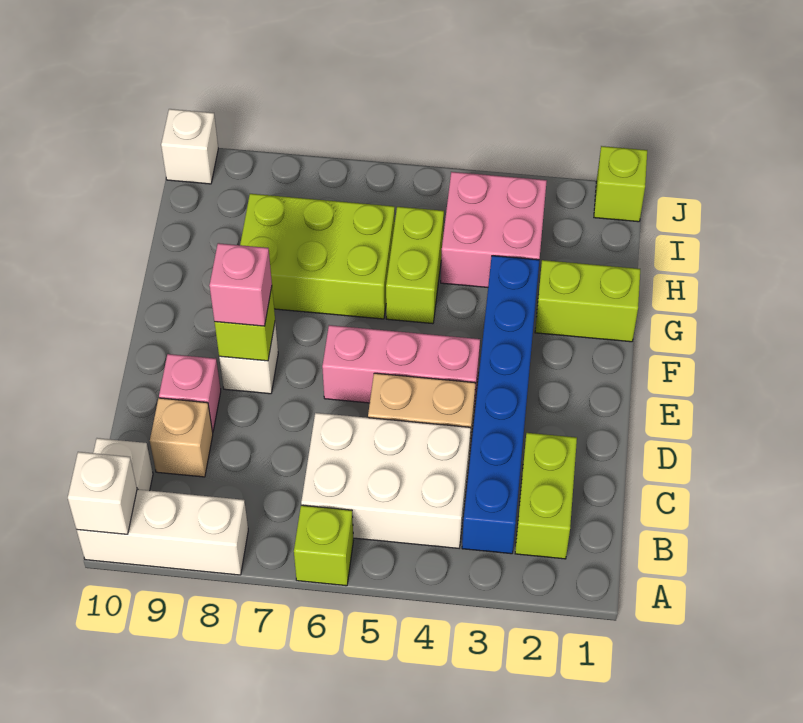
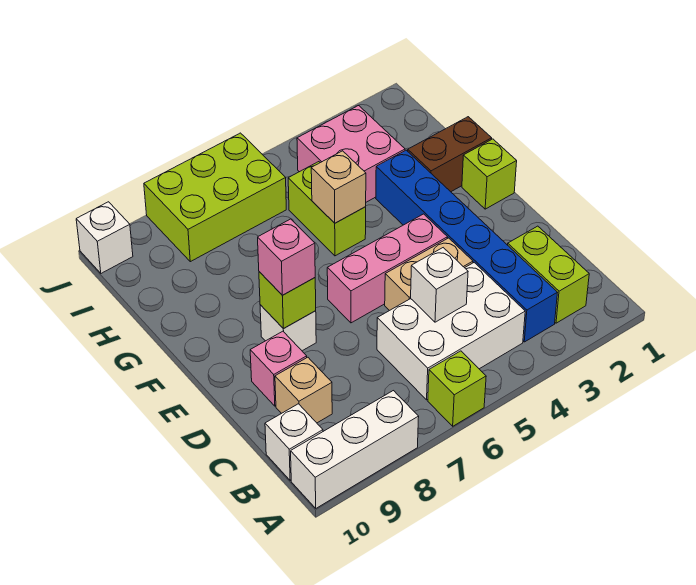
white brick A10 level 2 -> white brick C5 level 2
lime brick G1:G2 level 1 -> brown brick G1:G2 level 1
none -> tan brick G5 level 2
lime brick G6:H8 level 1 -> lime brick I6:J8 level 1
lime brick J1 level 1 -> lime brick F1 level 1

